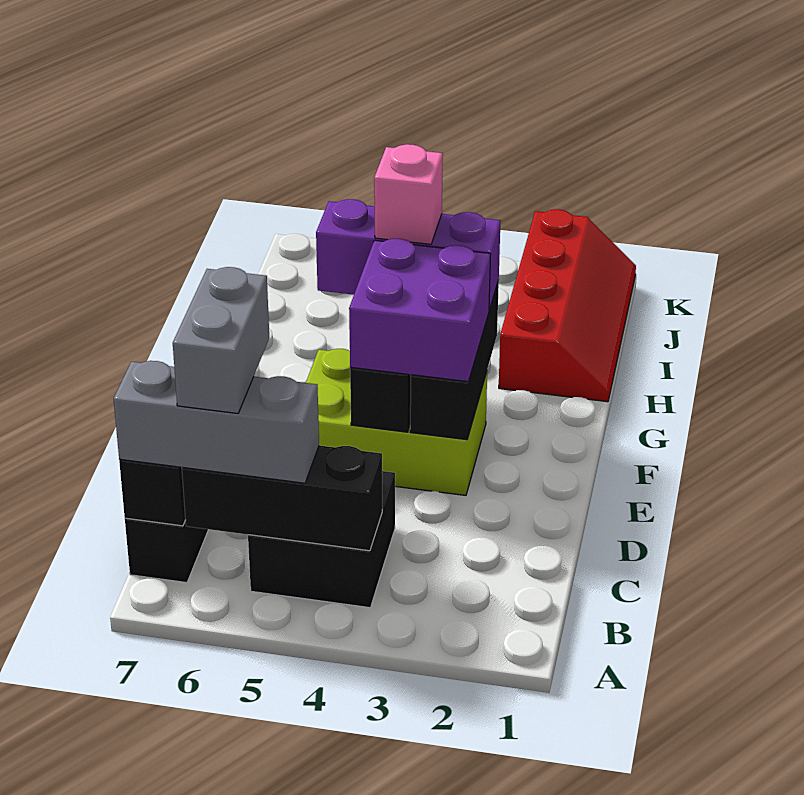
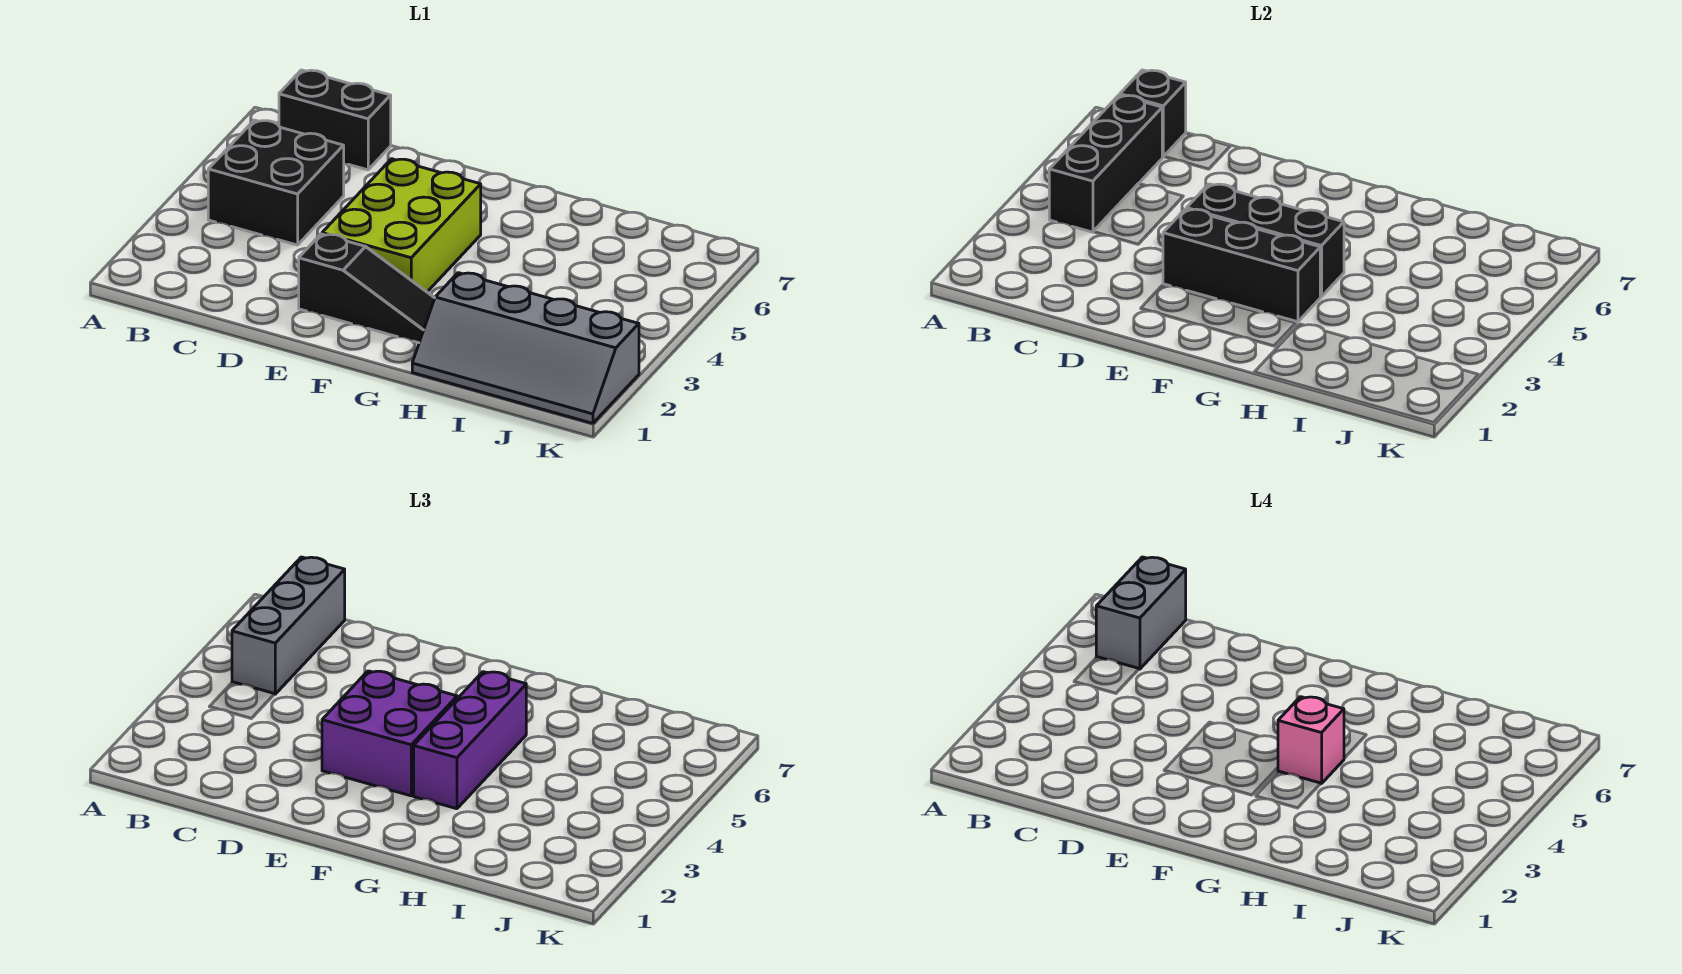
grey brick B6:C6 level 4 -> grey brick B6:B7 level 4
none -> black slope E2:G2 level 1 top E
red slope H1:K2 level 1 top 2 -> grey slope H1:K2 level 1 top 2

